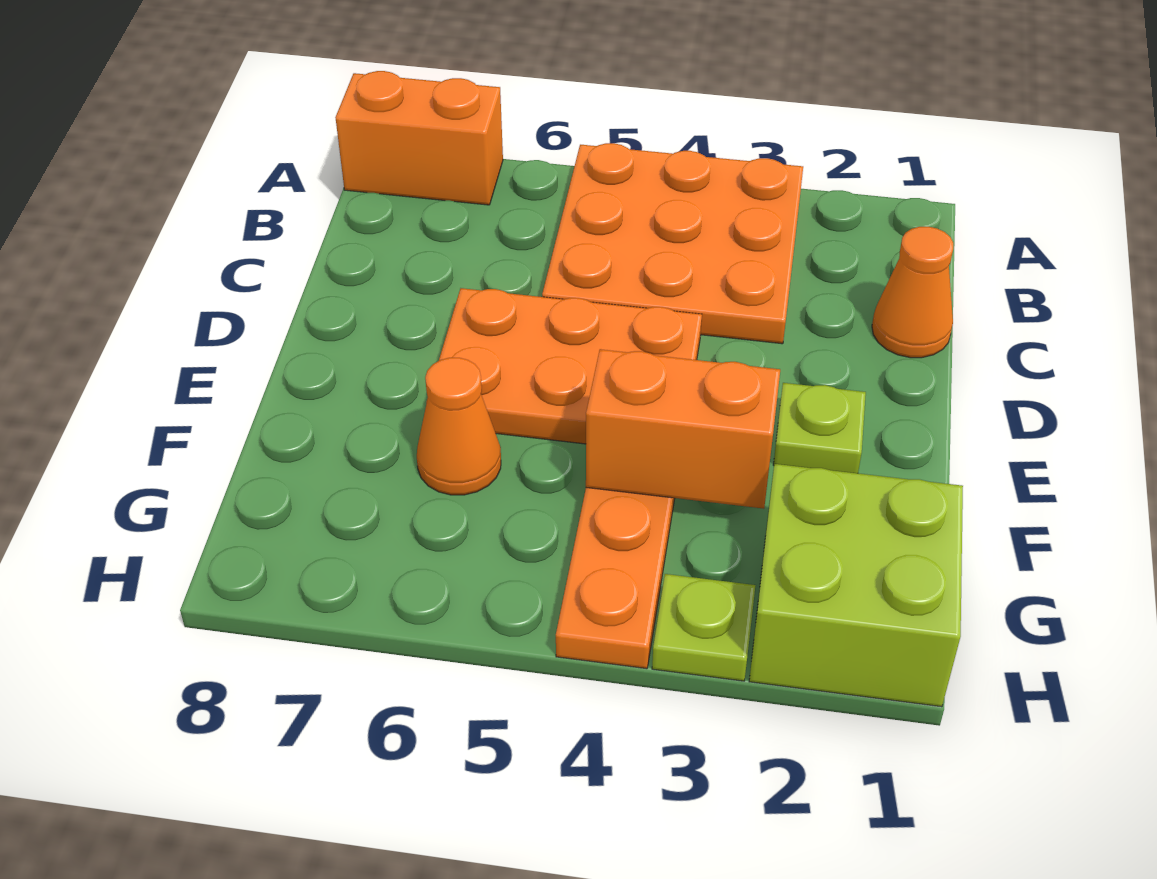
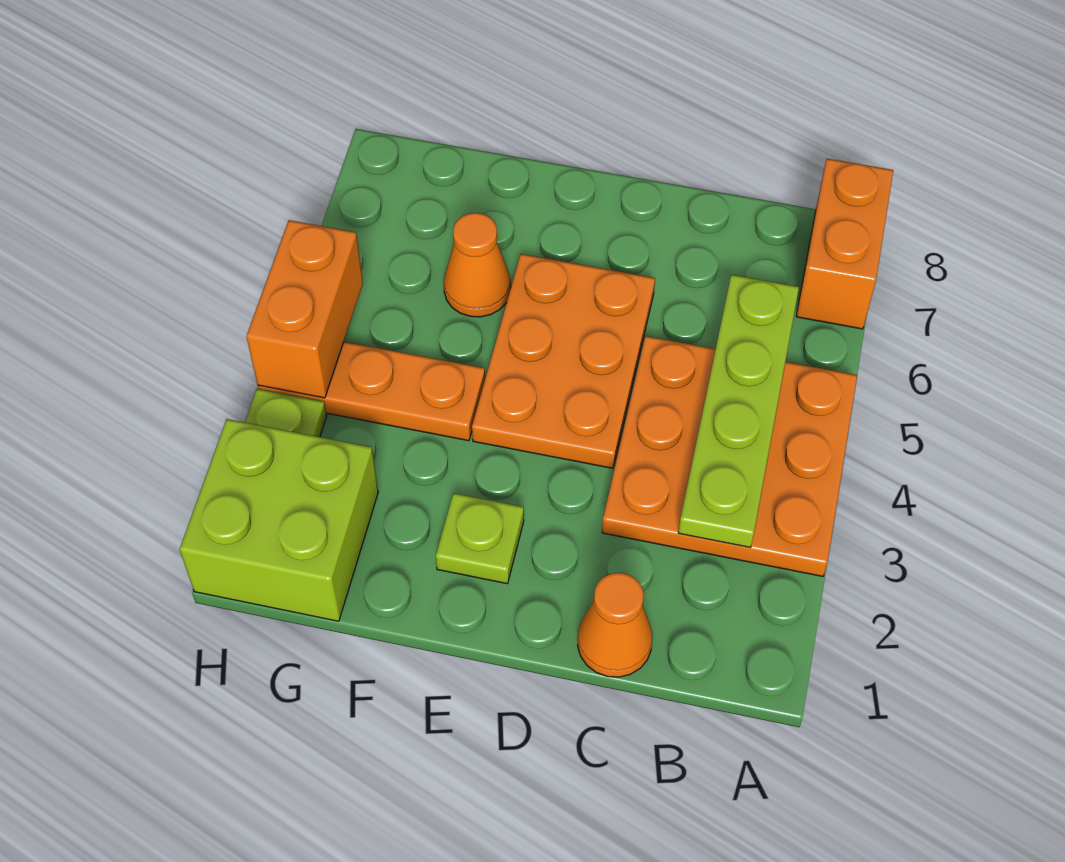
none -> lime plate B3:B6 level 2
orange brick F3:F4 level 2 -> orange brick H4:H5 level 2

